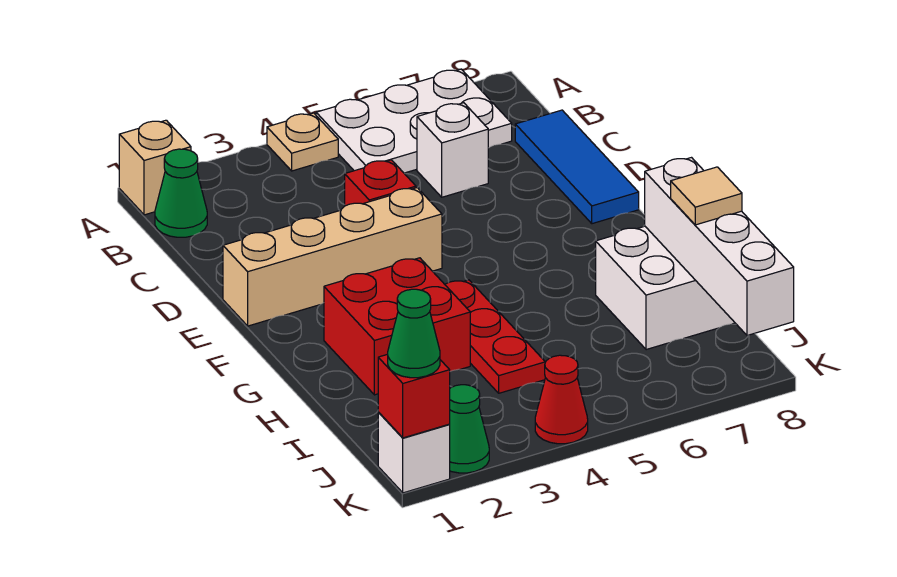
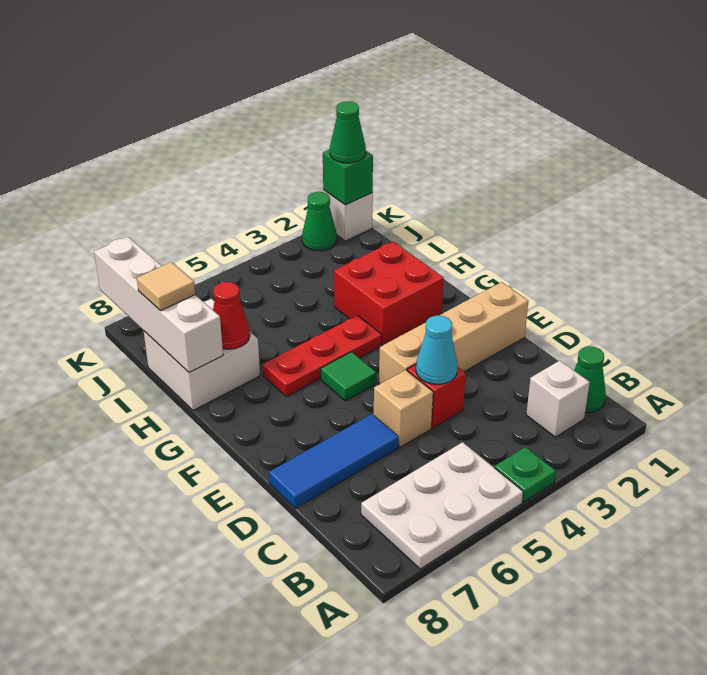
tan brick A1 level 1 -> tan brick D5 level 1
tan plate A4 level 1 -> green plate A4 level 1
white brick C6 level 1 -> white brick B2 level 1
blue tile C8:E8 level 1 -> blue tile D6:D8 level 1
none -> cyan cone D4 level 2
none -> green tile F5 level 1
red plate G4:I4 level 1 -> red plate G4:G6 level 1
red brick K1 level 2 -> green brick K1 level 2
red cone K4 level 1 -> red cone H7 level 2

